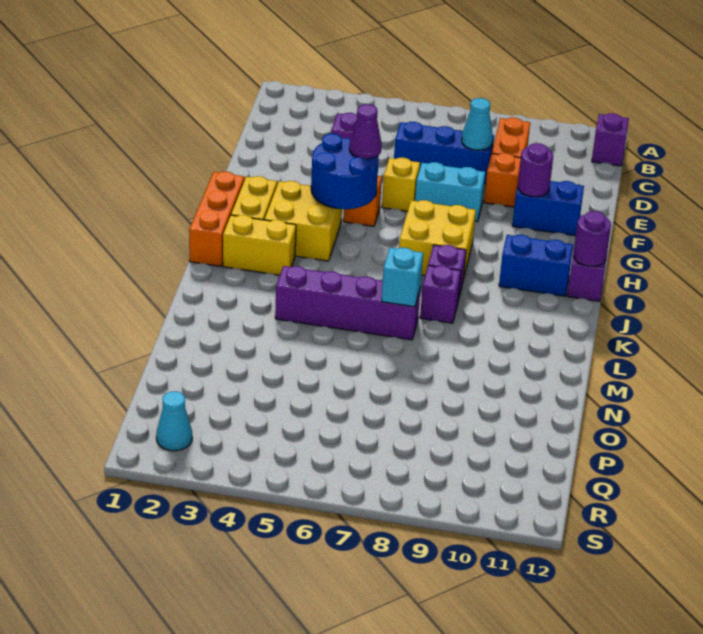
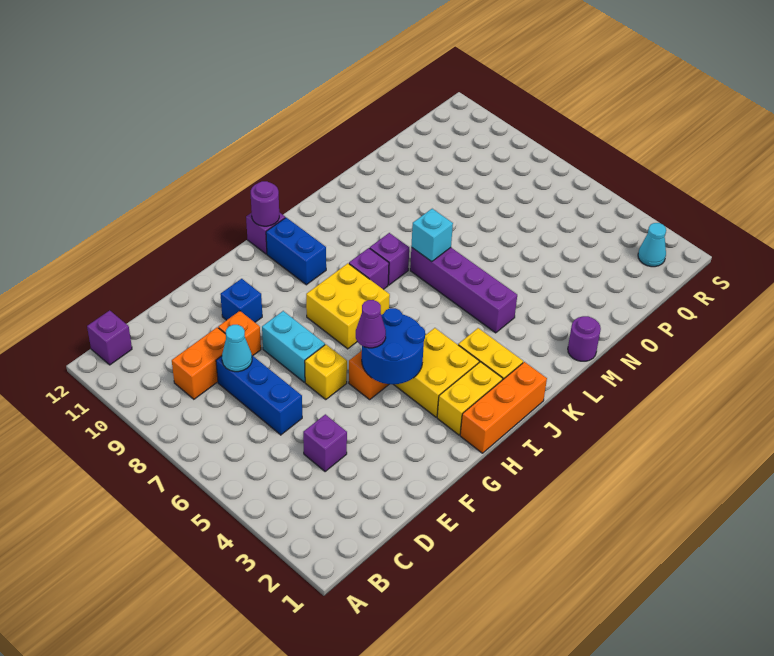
blue brick F10:F11 level 1 -> blue brick F10 level 1
purple round brick F10 level 2 -> purple round brick M1 level 1

